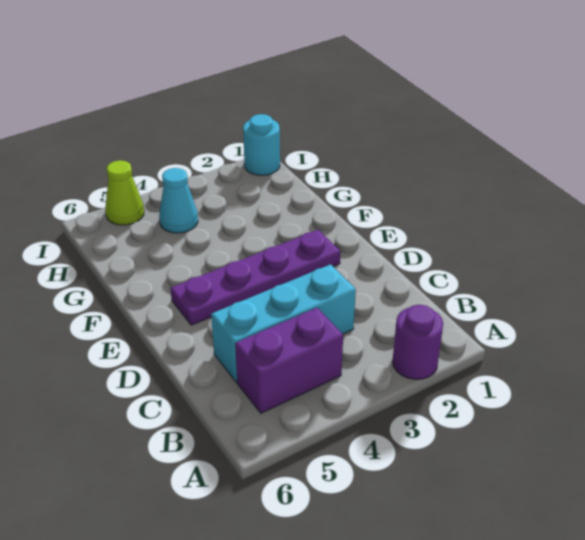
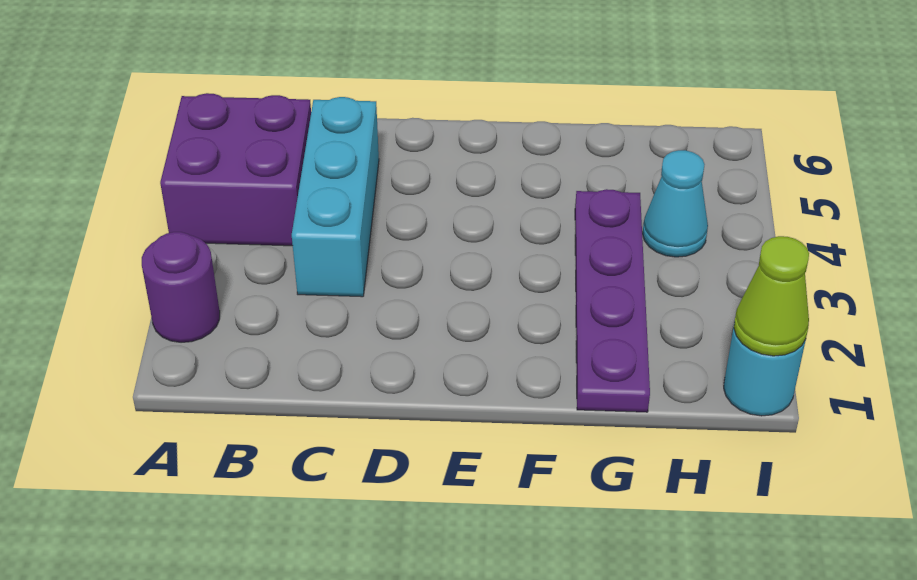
purple brick B4:B5 level 1 -> purple brick A4:B5 level 1
purple plate E2:E5 level 1 -> purple plate G1:G4 level 1
lime cone I5 level 1 -> lime cone I1 level 2

